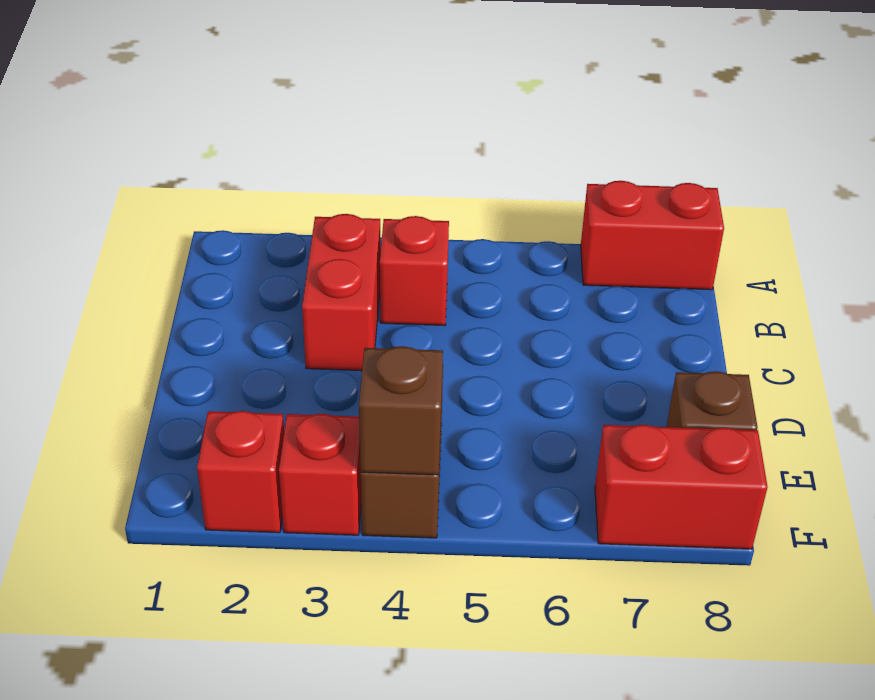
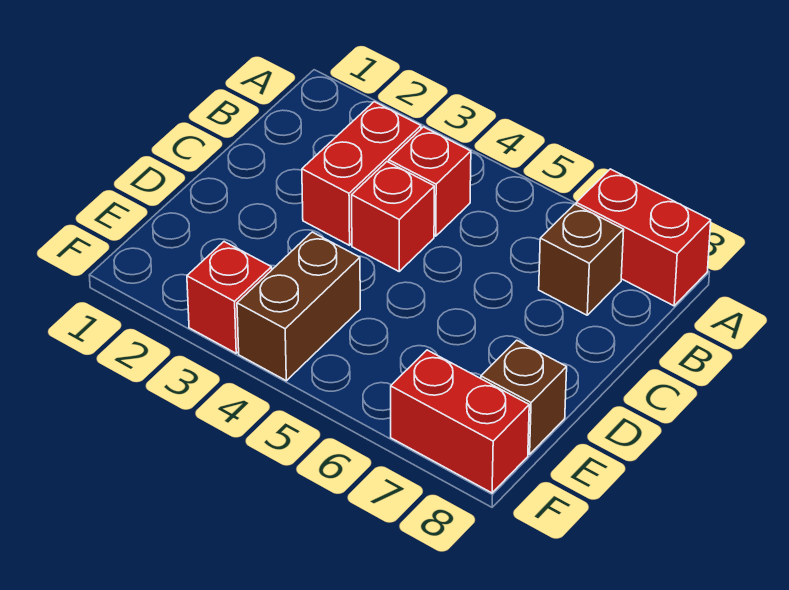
red brick F2 level 1 -> red brick C4 level 1
brown brick F4 level 2 -> brown brick B7 level 1

